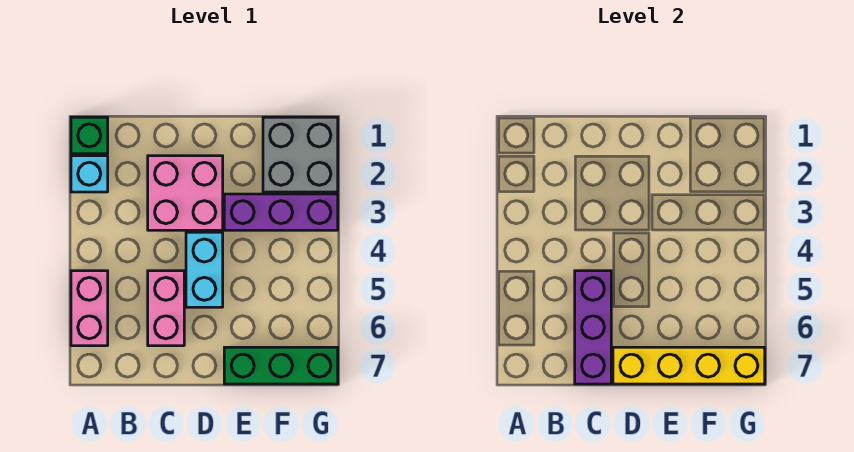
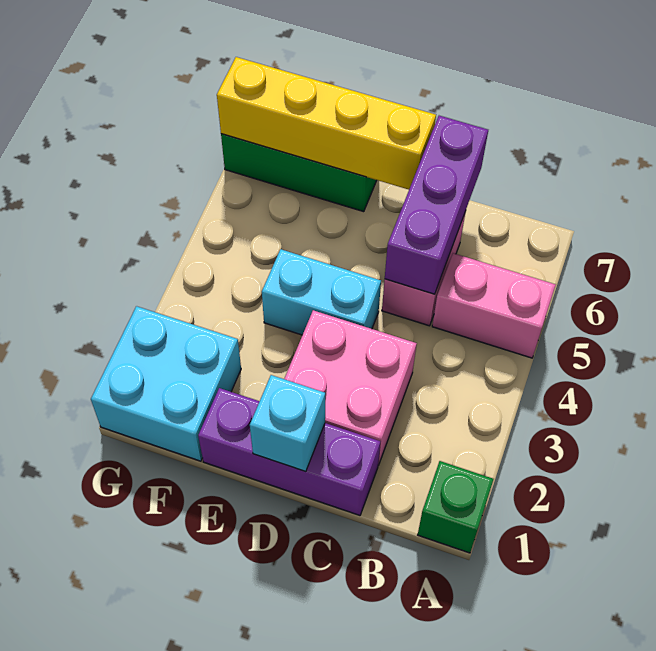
cyan brick A2 level 1 -> cyan brick D1 level 2
pink brick A5:A6 level 1 -> pink brick A5:B5 level 1
cyan brick D4:D5 level 1 -> cyan brick D4:E4 level 1
purple brick E3:G3 level 1 -> purple brick C1:E1 level 1
grey brick F1:G2 level 1 -> cyan brick F1:G2 level 1

